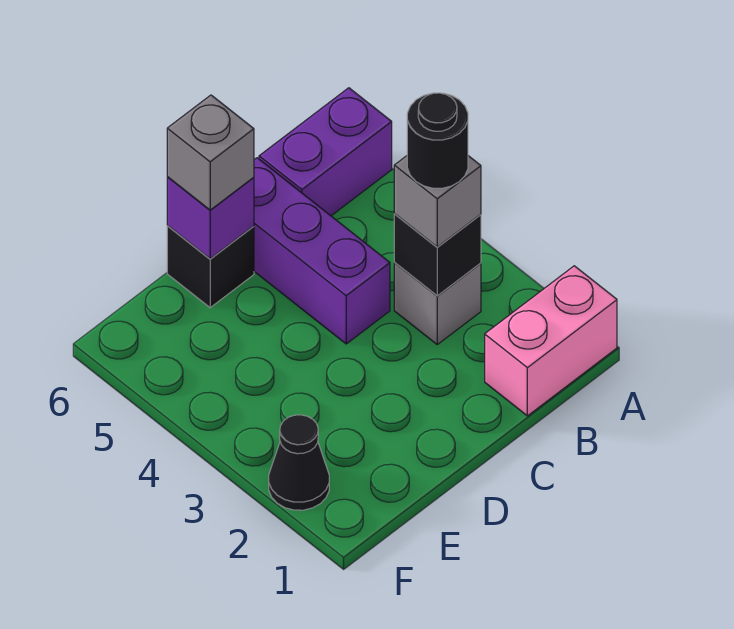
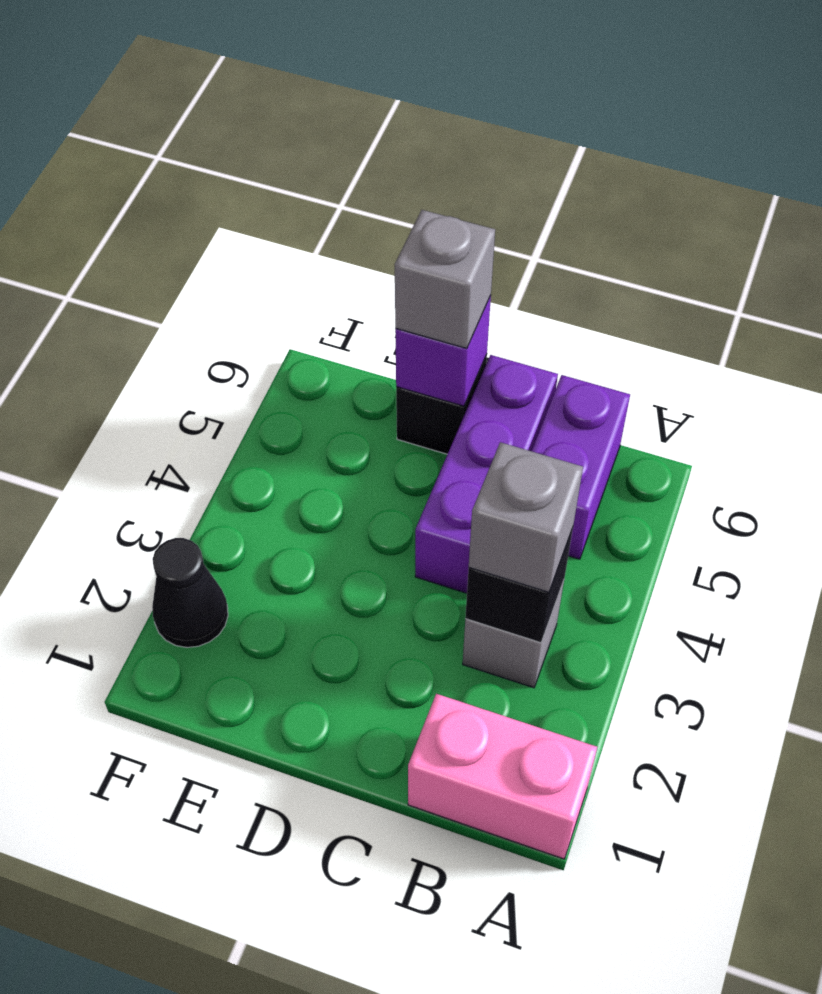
purple brick A6:B6 level 1 -> purple brick B5:B6 level 1
black round brick B3 level 4 -> none

